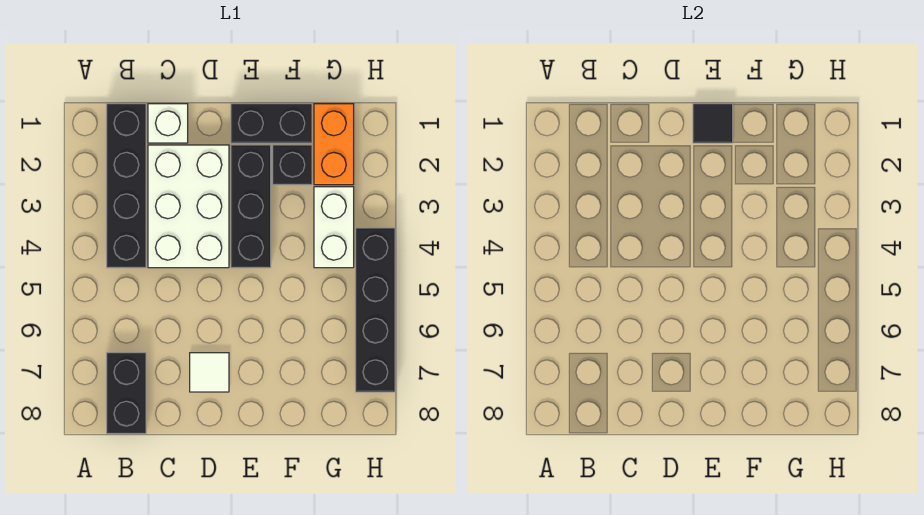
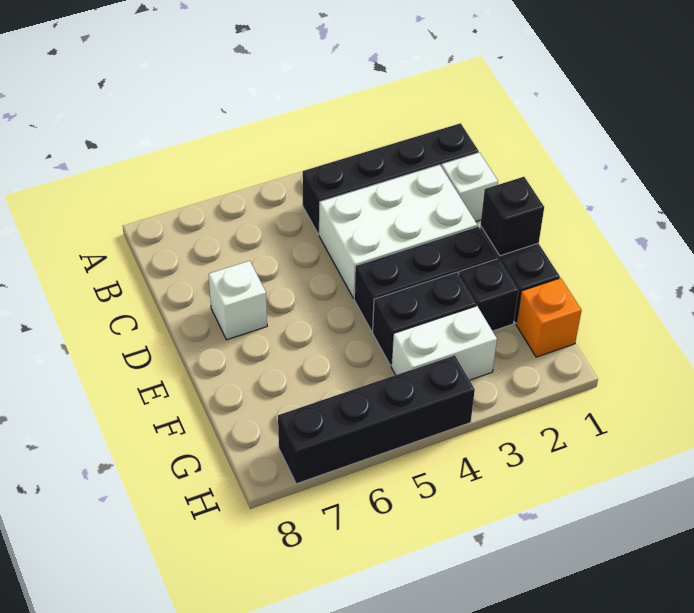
black brick B7:B8 level 1 -> black brick F3:F4 level 1
white tile D7 level 1 -> white brick D7 level 1
black tile E1 level 2 -> black brick E1 level 2
orange brick G1:G2 level 1 -> orange brick G1 level 1

